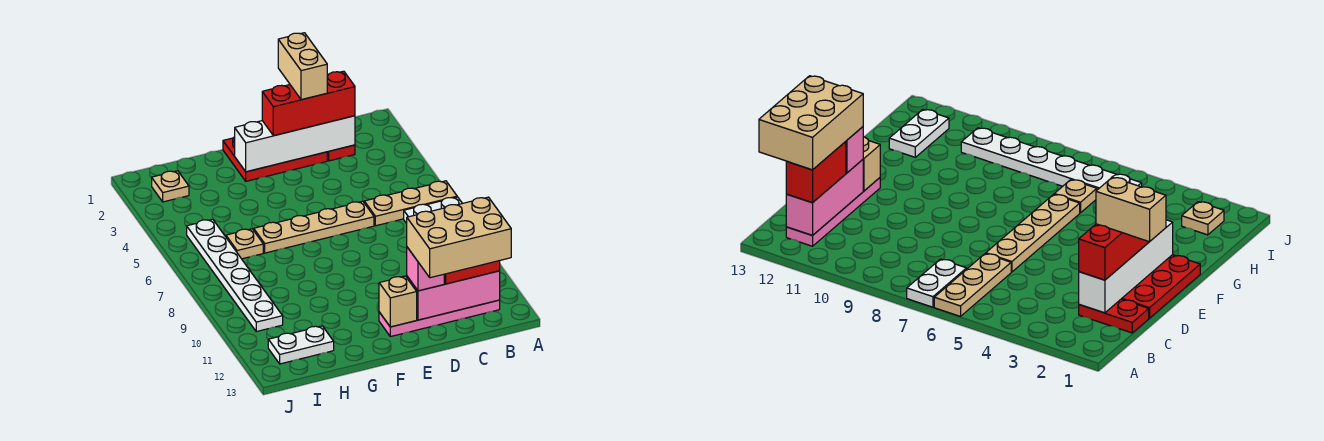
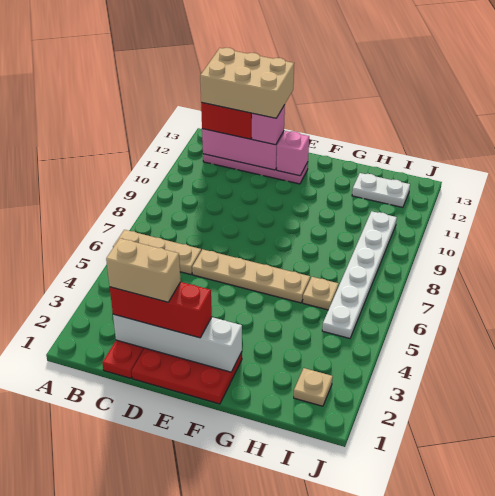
white plate A7:B7 level 1 -> none
tan brick D1:D2 level 4 -> tan brick C2:D2 level 4
tan brick E12 level 2 -> pink brick E12 level 2

